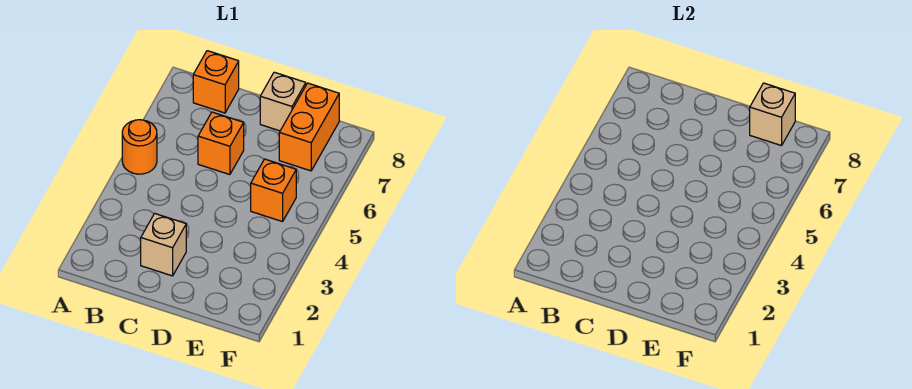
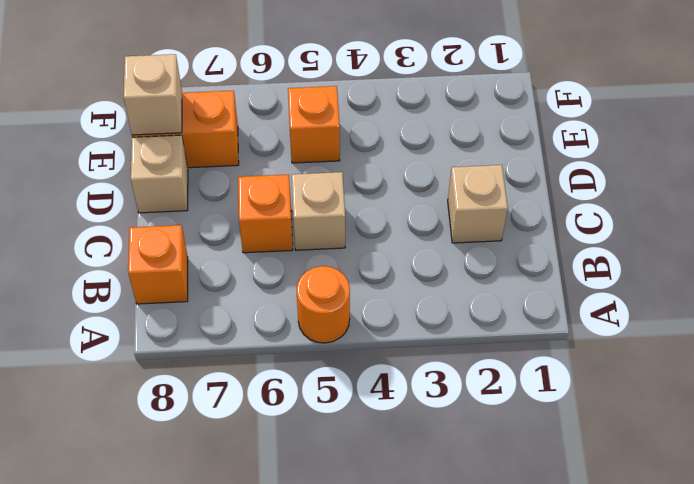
none -> tan brick C5 level 1

